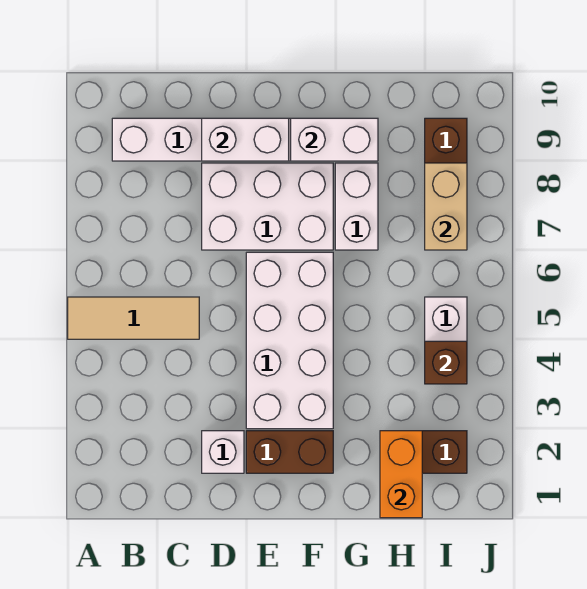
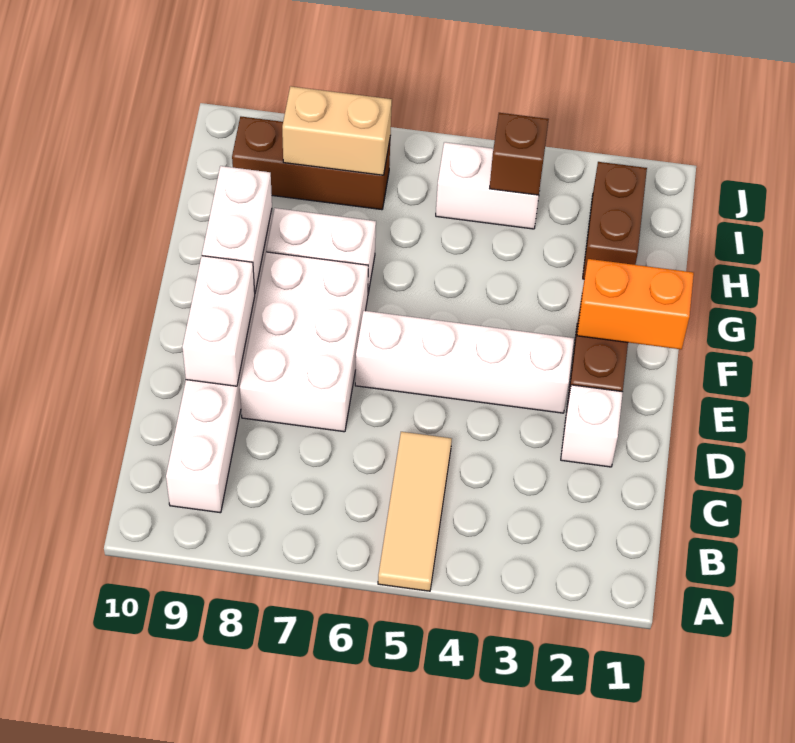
white brick E3:F6 level 1 -> white brick E3:E6 level 1
orange brick H1:H2 level 2 -> orange brick F1:F2 level 2

